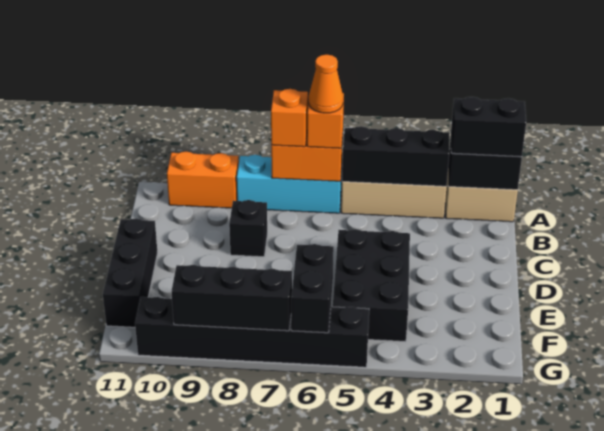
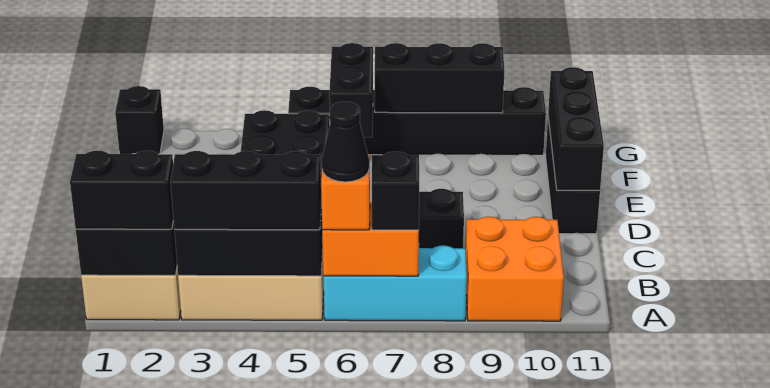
none -> black brick A3:A5 level 3
orange cone A6 level 4 -> black cone A6 level 4
orange brick A7 level 3 -> black brick A7 level 3
orange brick A9:A10 level 1 -> orange brick A9:B10 level 1
none -> black brick D11:F11 level 2
none -> black brick G1 level 1

